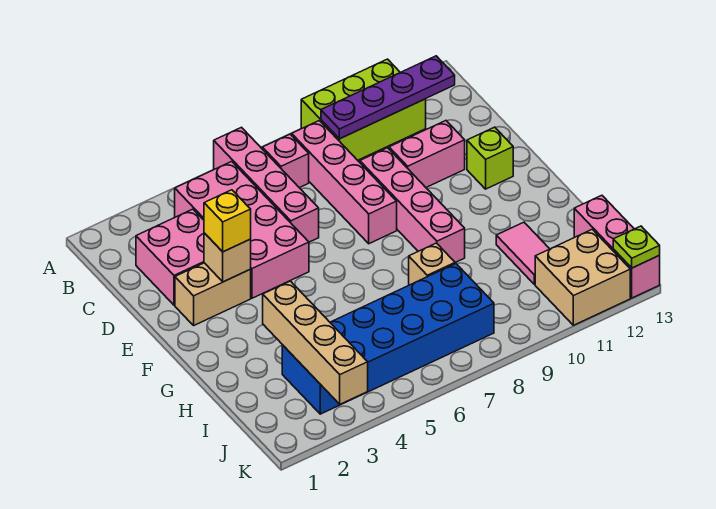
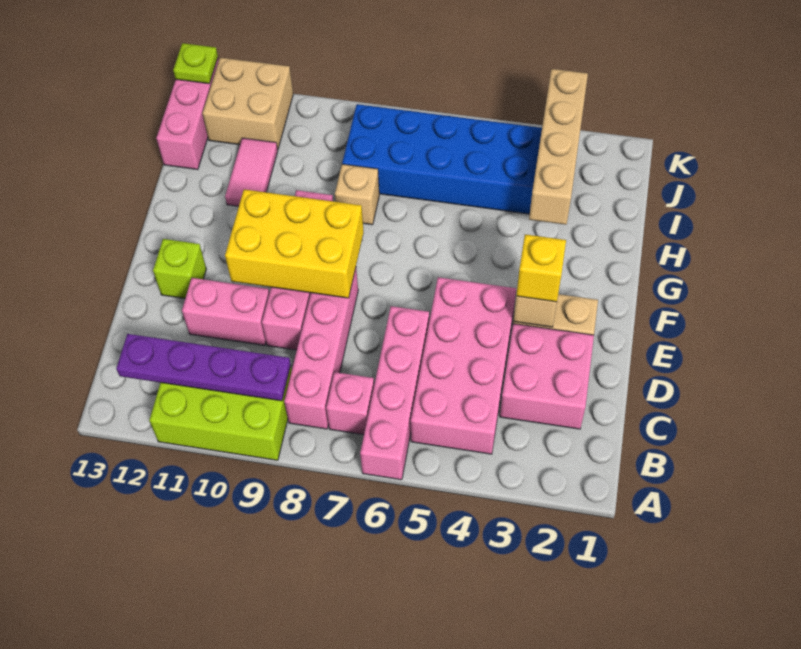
none -> yellow brick E8:F10 level 2

